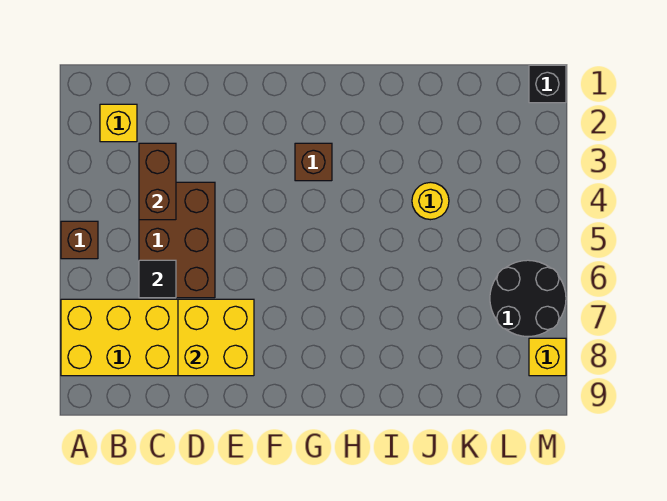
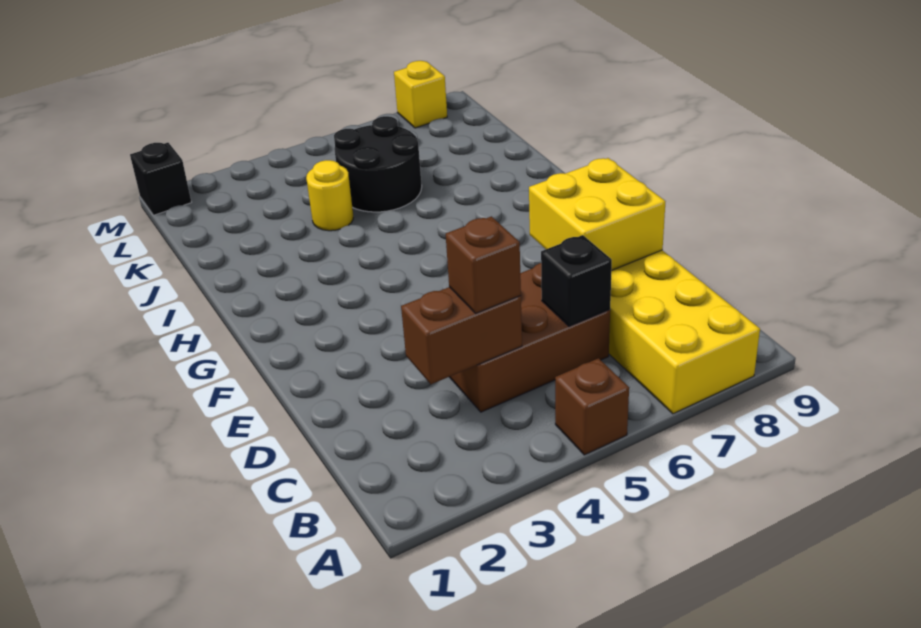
yellow brick B2 level 1 -> none
black tile C6 level 2 -> black brick C6 level 2
brown brick G3 level 1 -> brown brick C4 level 3
black round brick L6:M7 level 1 -> black round brick J5:K6 level 1

